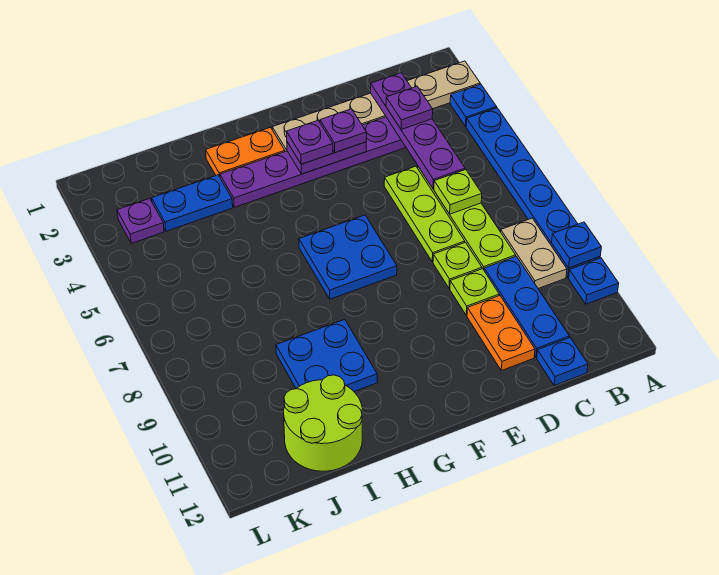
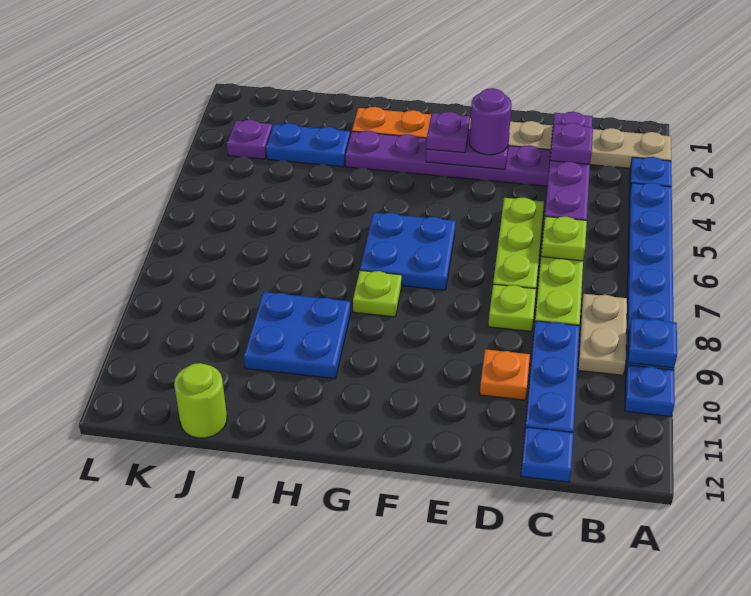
lime plate D9 level 1 -> lime plate G8 level 1
orange plate D10:D11 level 1 -> orange plate D10 level 1
purple plate E3 level 3 -> purple round brick E3 level 3
lime round brick I11:J12 level 1 -> lime round brick J12 level 1

